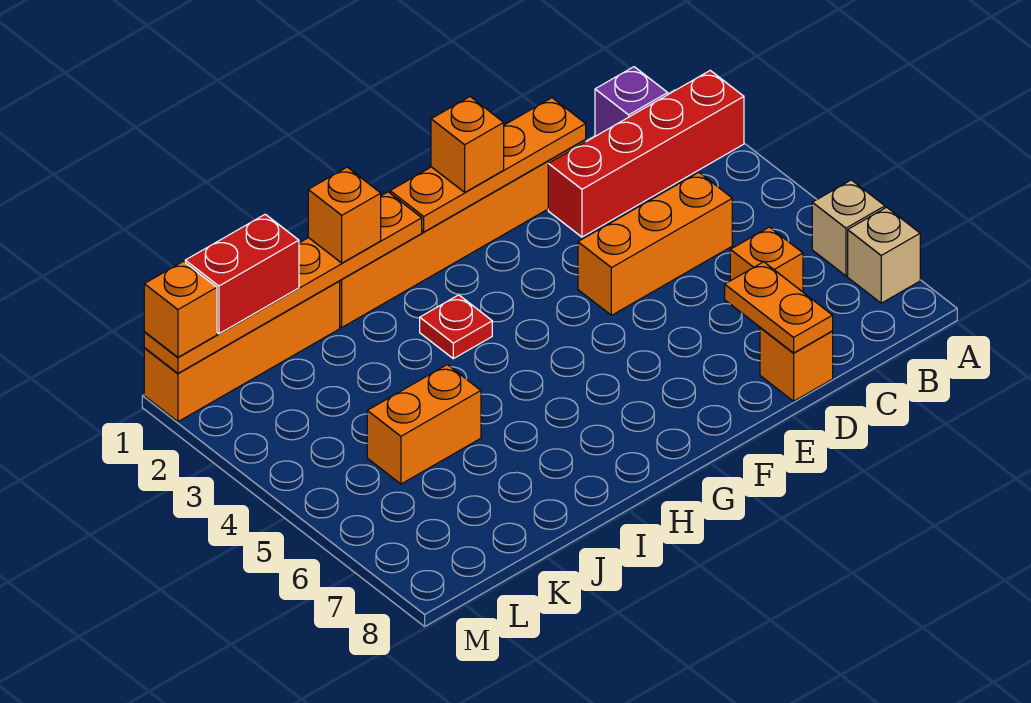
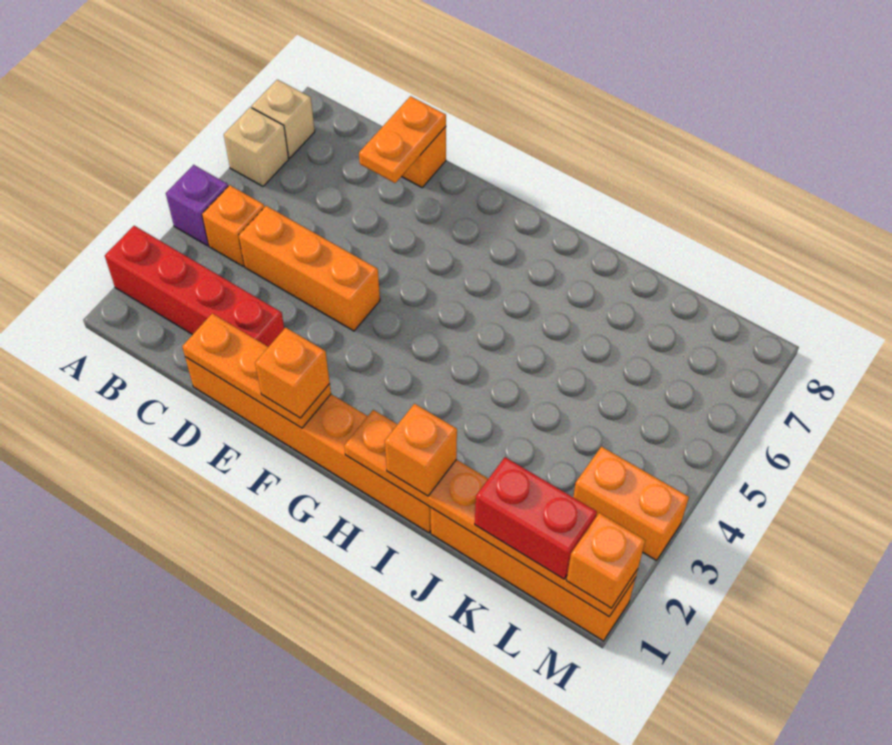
purple brick B1 level 1 -> purple brick A4 level 1
orange brick C6 level 1 -> orange brick B4 level 1
orange plate D1:G1 level 2 -> orange plate D1:F1 level 2
red plate H3 level 1 -> none
orange brick J5:K5 level 1 -> orange brick L3:M3 level 1

